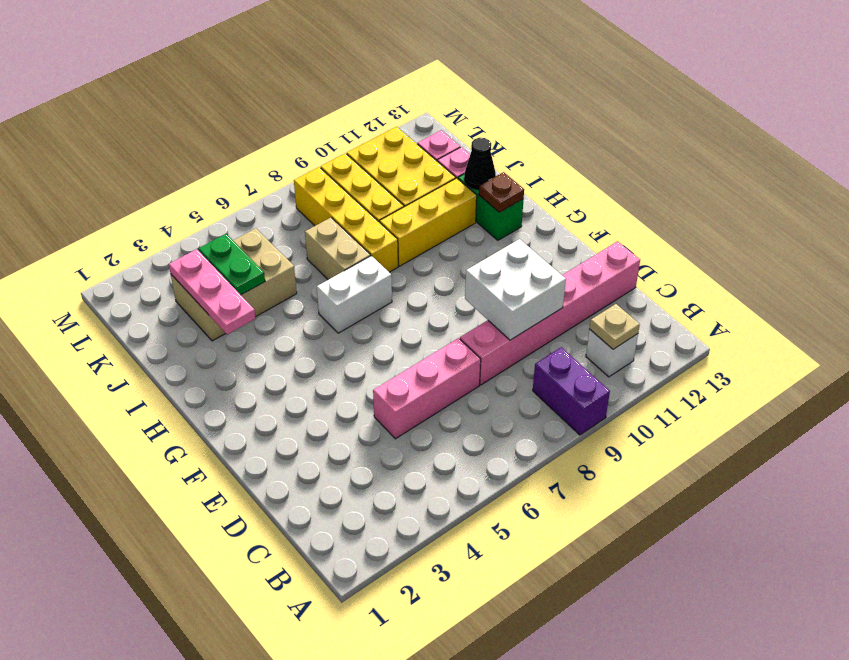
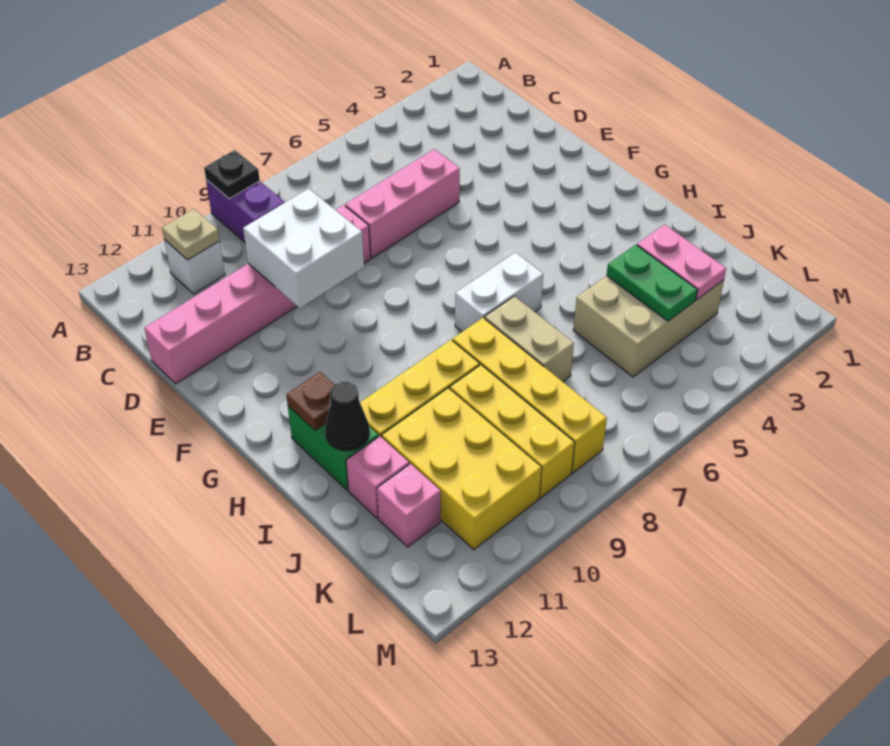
none -> black plate A9 level 2
pink plate I3:K3 level 2 -> pink plate J3:K3 level 2

